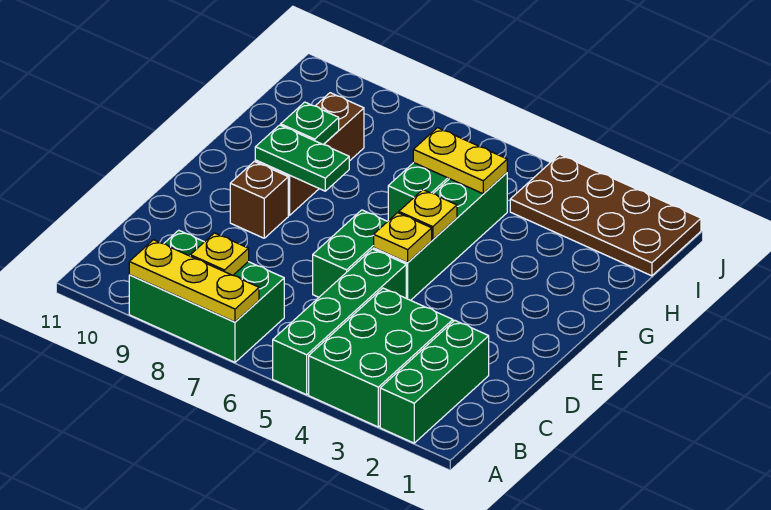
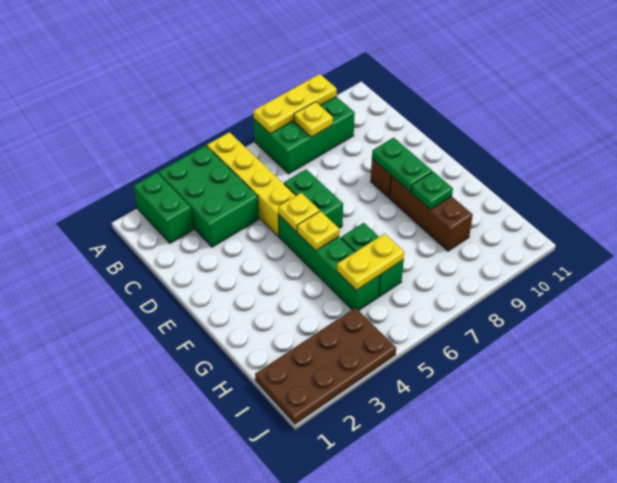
green brick A2:C2 level 1 -> green brick A2:B2 level 1
green brick A5:D5 level 1 -> yellow brick A5:D5 level 1
green plate F8:F9 level 2 -> green plate E9:F9 level 2

